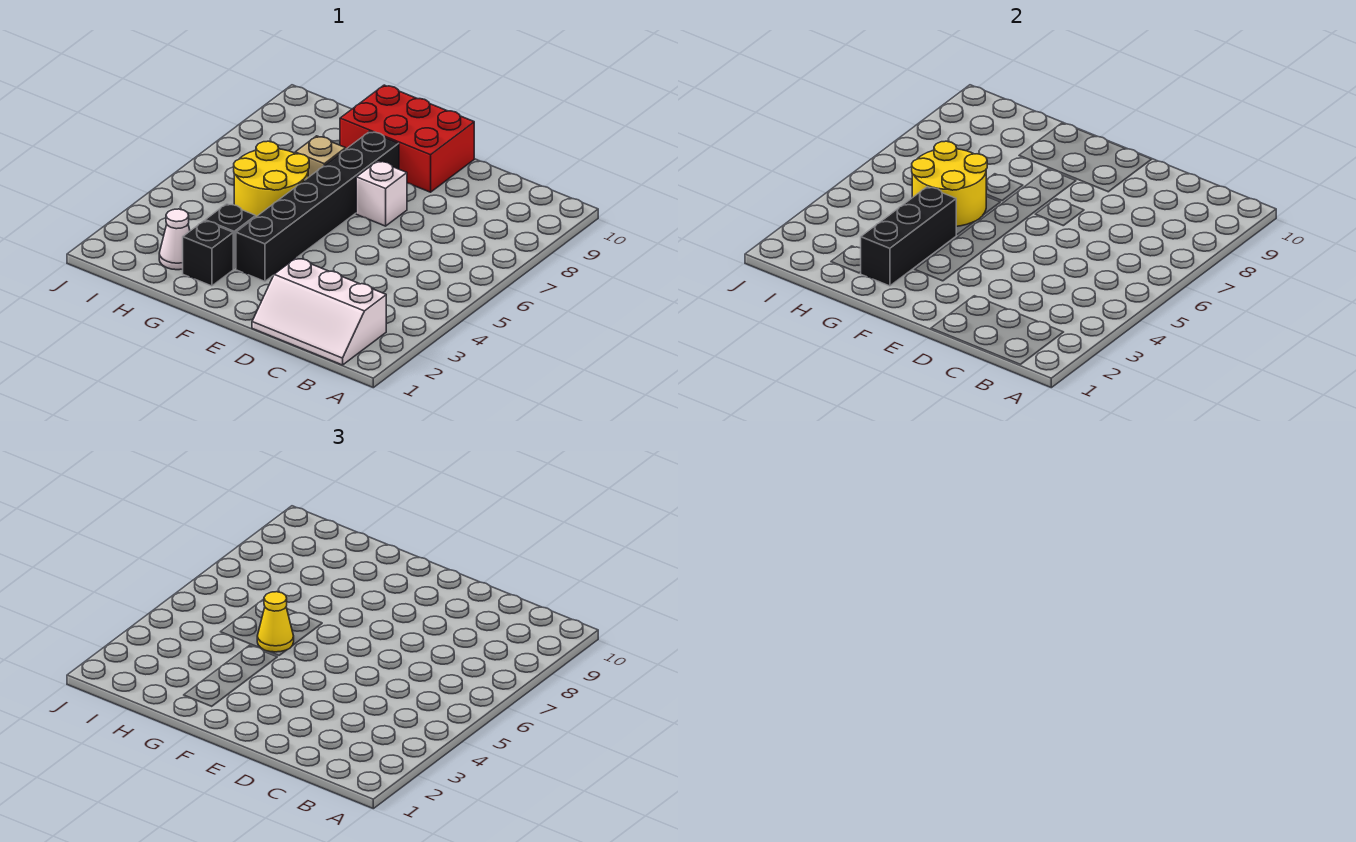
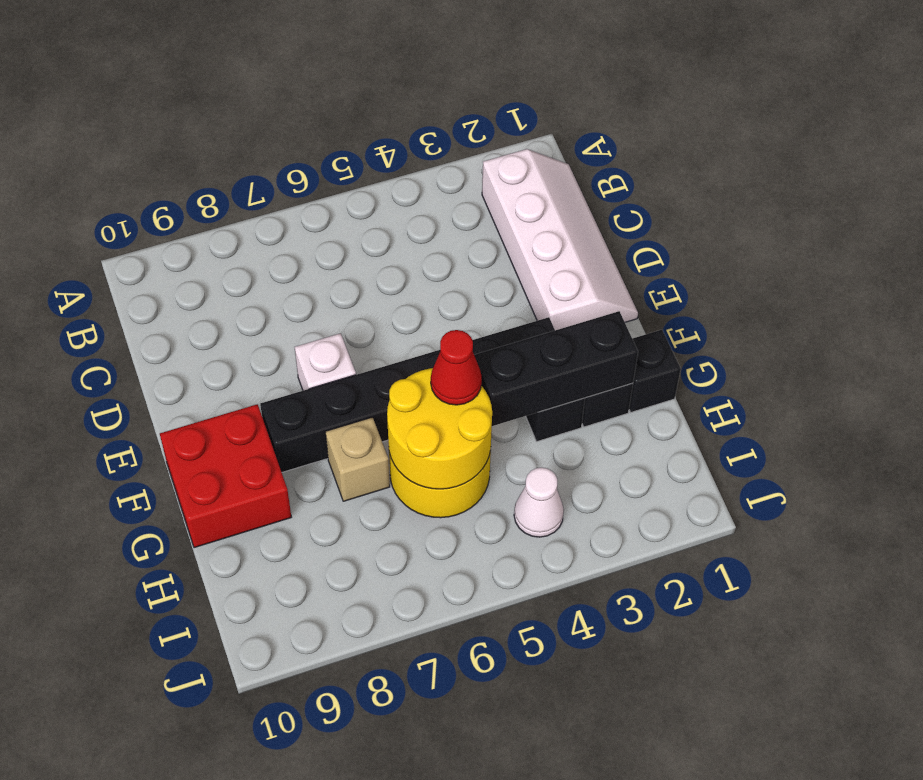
white slope B1:D2 level 1 top 2 -> white slope B1:E2 level 1 top 2
red brick E9:G10 level 1 -> red brick F9:G10 level 1
none -> black brick G1 level 1
yellow cone G5 level 3 -> red cone G5 level 3
white cone H2 level 1 -> white cone I4 level 1

